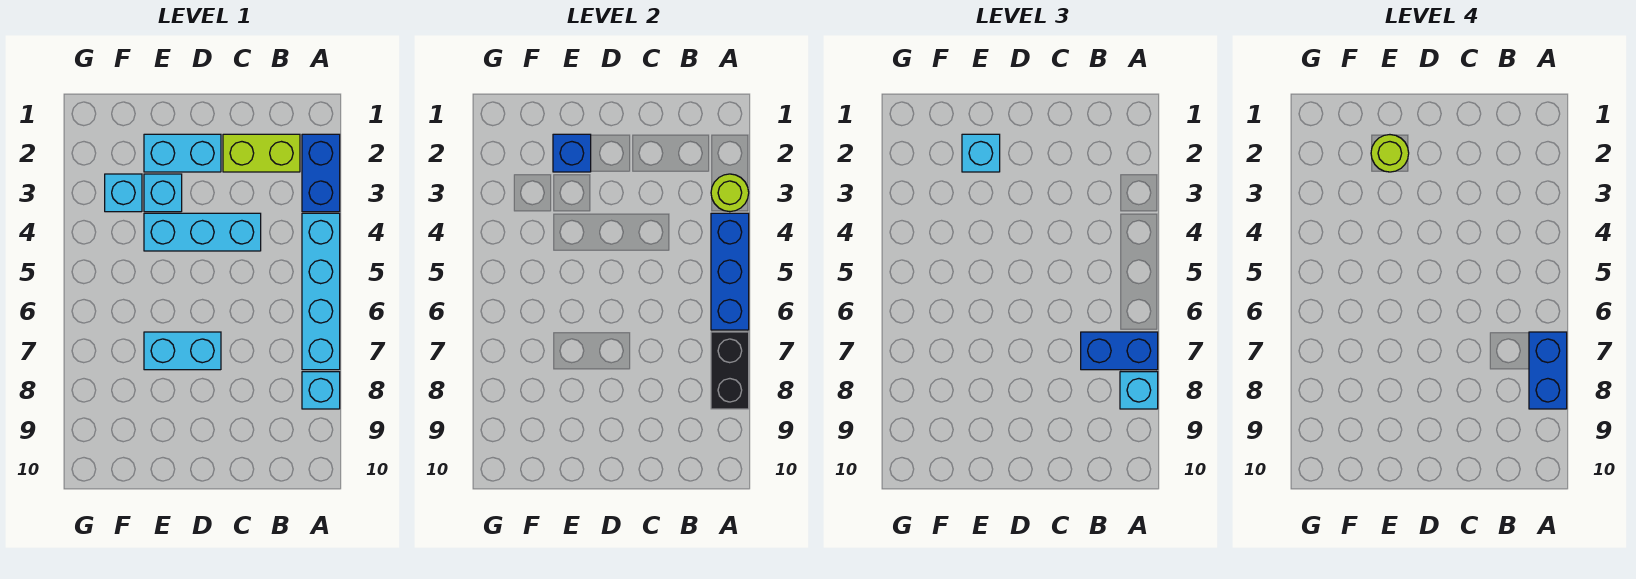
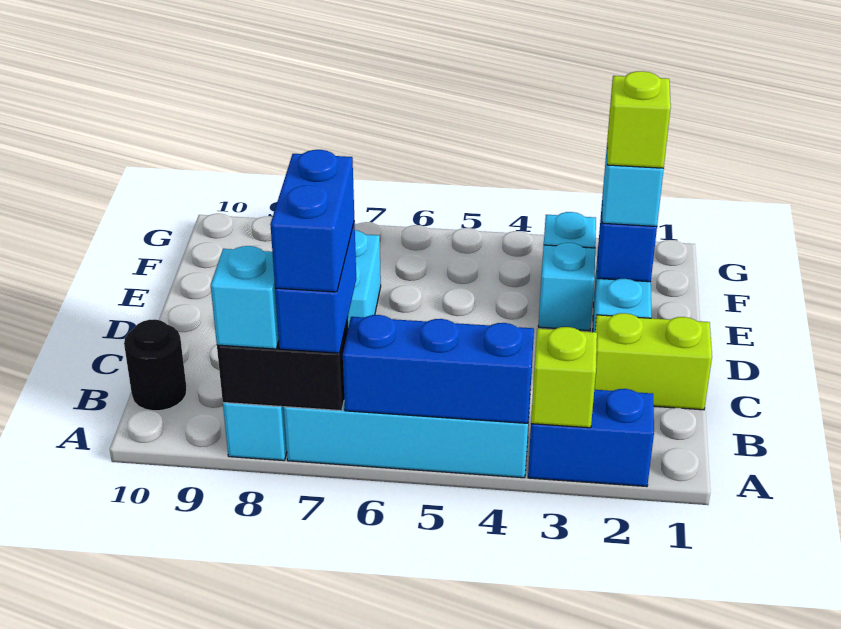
lime round brick A3 level 2 -> lime brick A3 level 2
blue brick A7:A8 level 4 -> blue brick A7:B7 level 4
lime brick B2:C2 level 1 -> lime brick C1:C2 level 1
none -> black round brick B10 level 1
cyan brick C4:E4 level 1 -> none
lime round brick E2 level 4 -> lime brick E2 level 4

